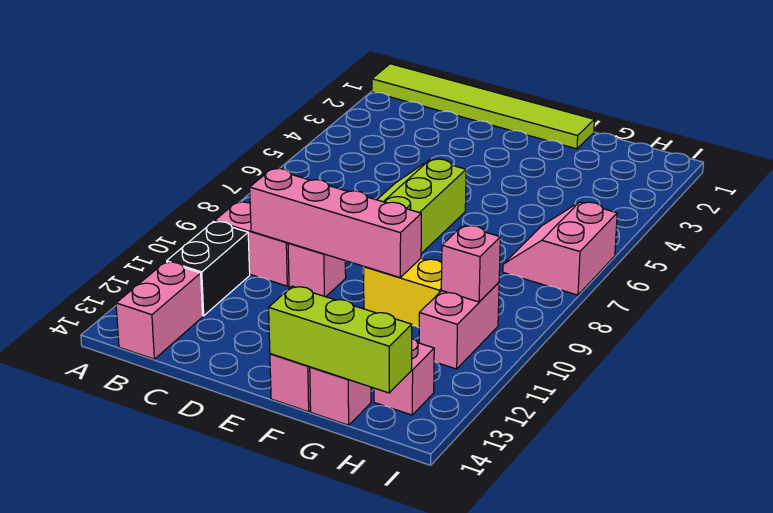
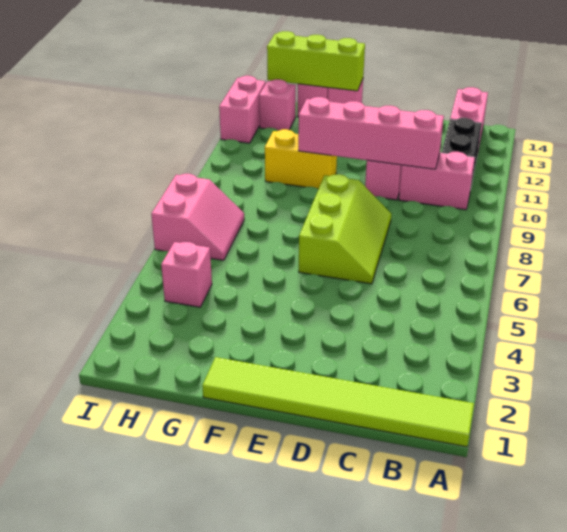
pink brick H10:H11 level 1 -> pink brick I12:I13 level 1
pink brick H10 level 2 -> pink brick H4 level 1

